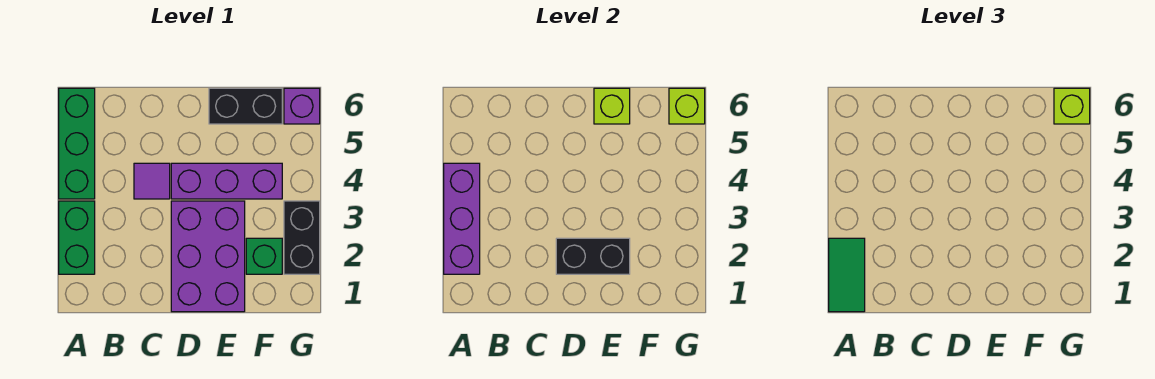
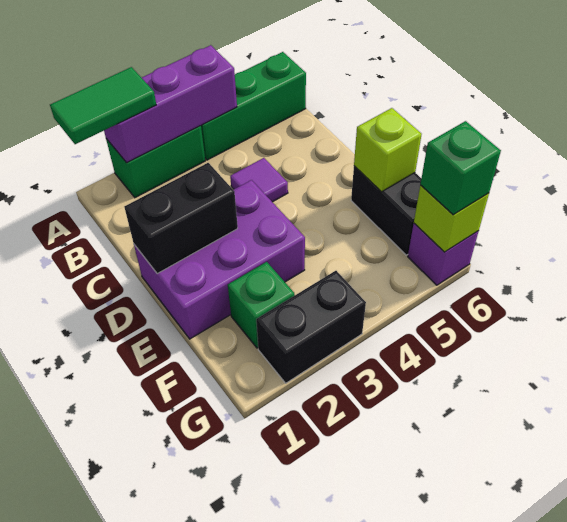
black brick D2:E2 level 2 -> black brick D1:D2 level 2
purple brick D4:F4 level 1 -> none
lime brick G6 level 3 -> green brick G6 level 3

